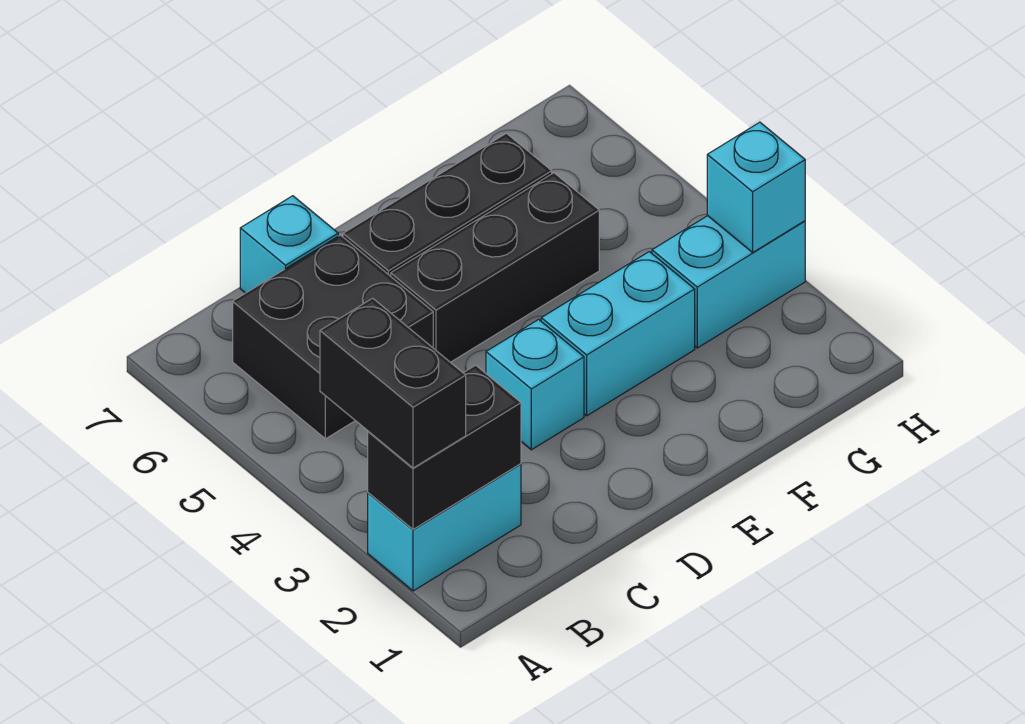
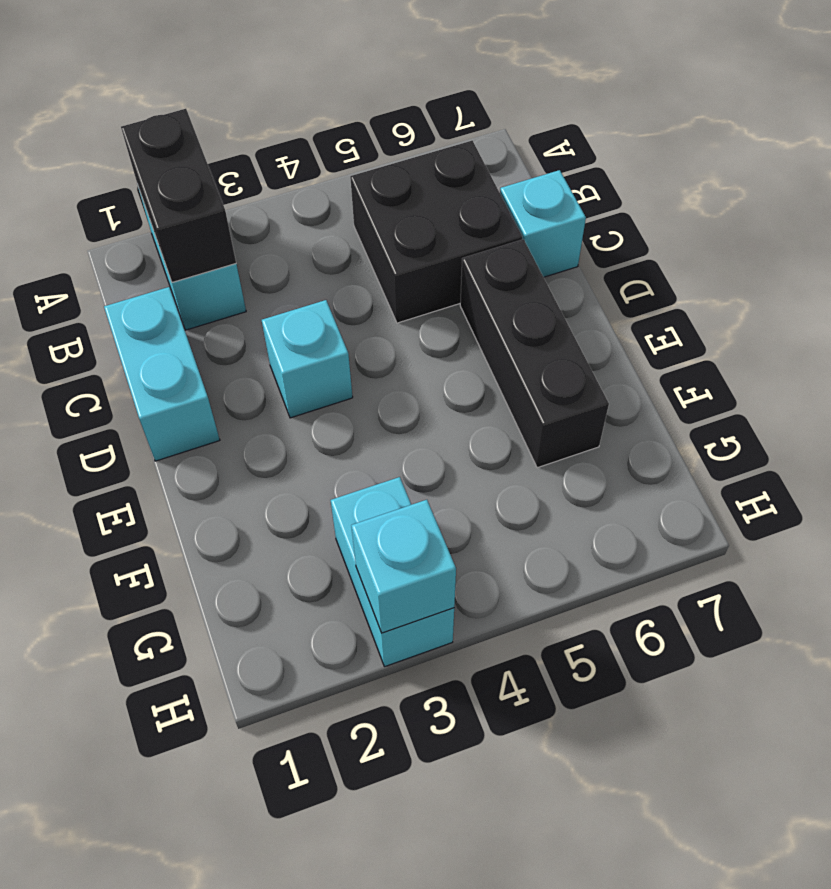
black brick A2:A3 level 3 -> none
black brick D5:F5 level 1 -> none
cyan brick E3:F3 level 1 -> cyan brick C1:D1 level 1

